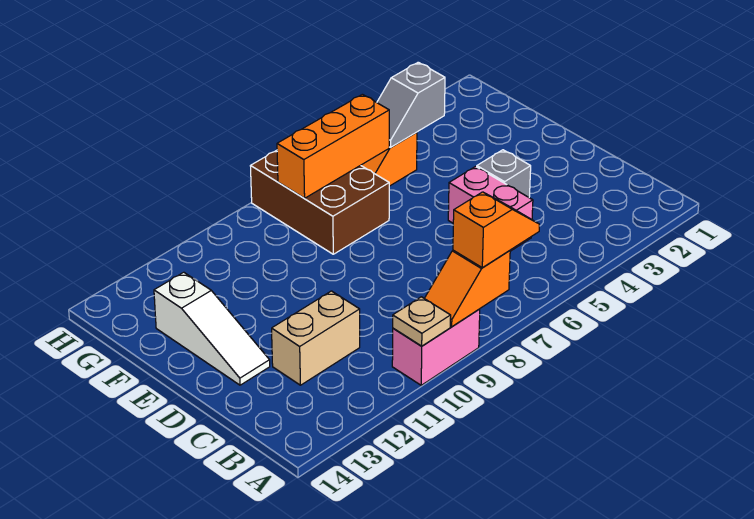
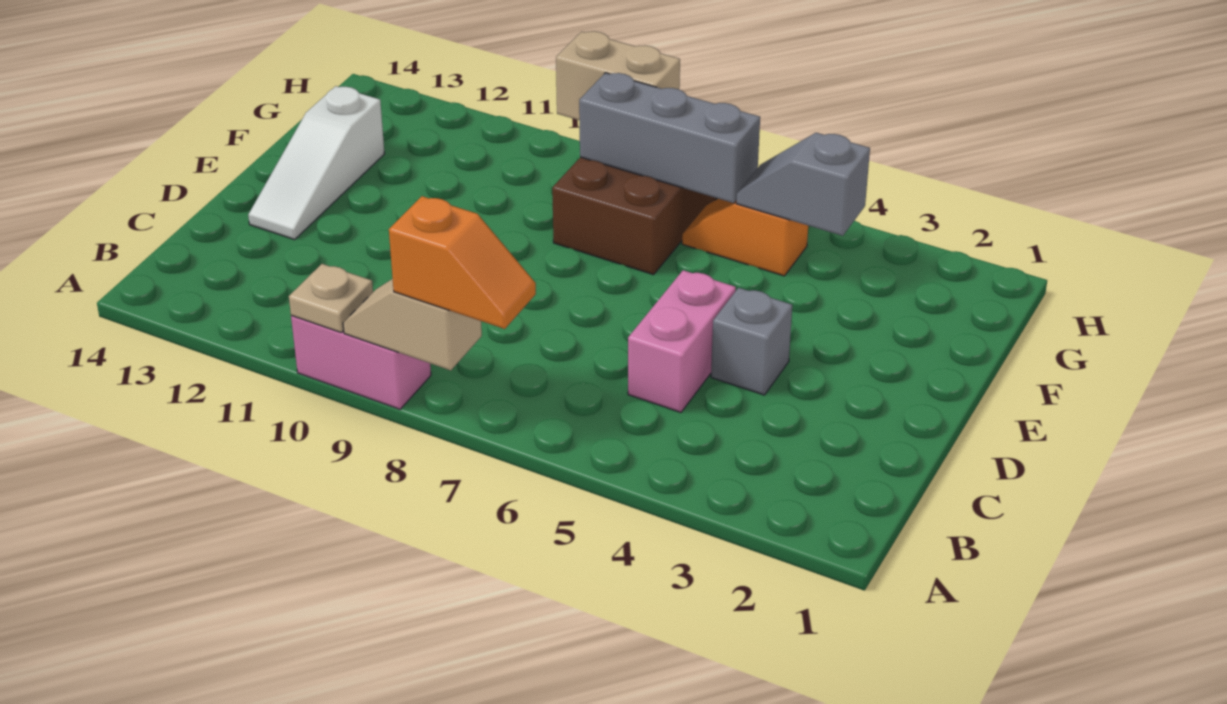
orange slope A8:A9 level 2 top 8 -> tan slope A8:A9 level 2 top 8
tan brick C11:C12 level 1 -> tan brick H8:H9 level 2
orange brick G6:G8 level 2 -> grey brick G6:G8 level 2

